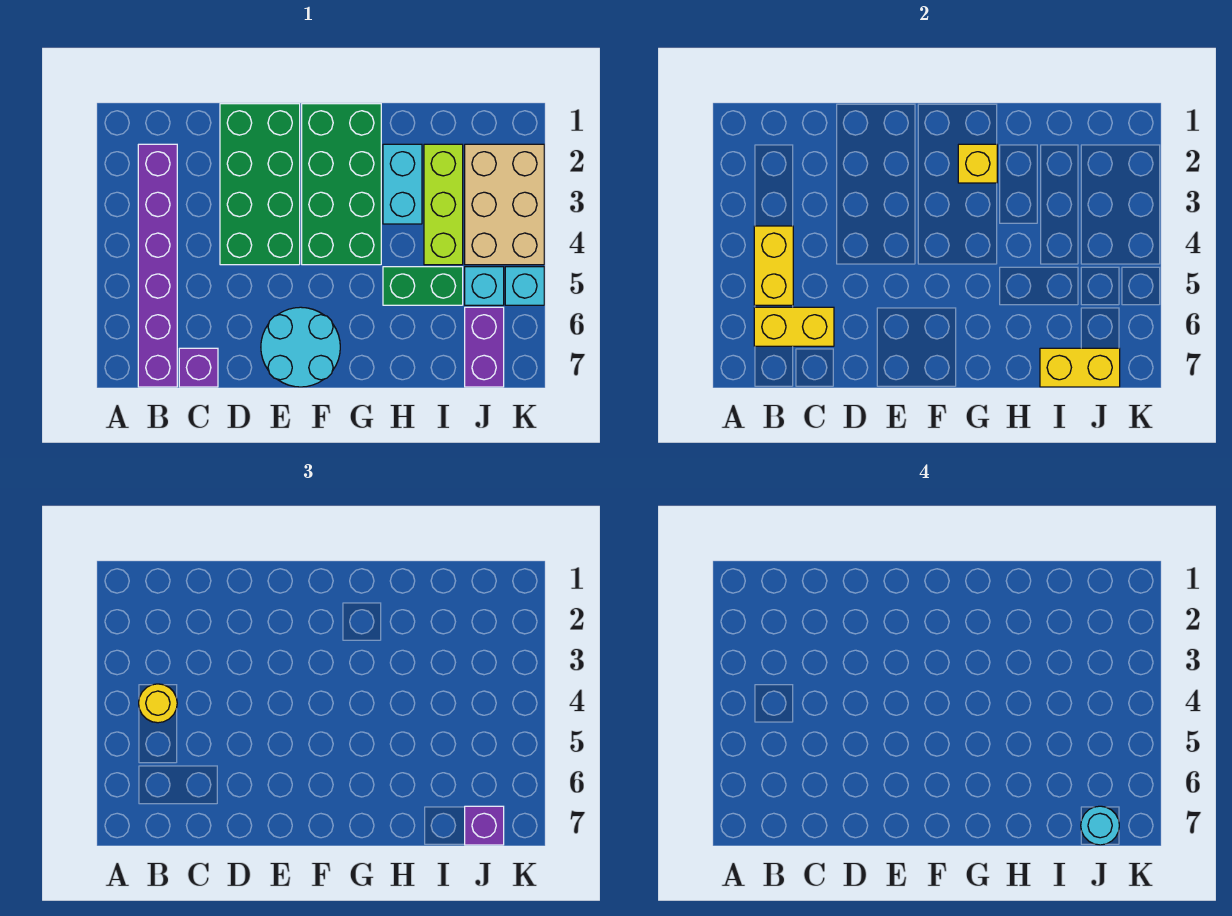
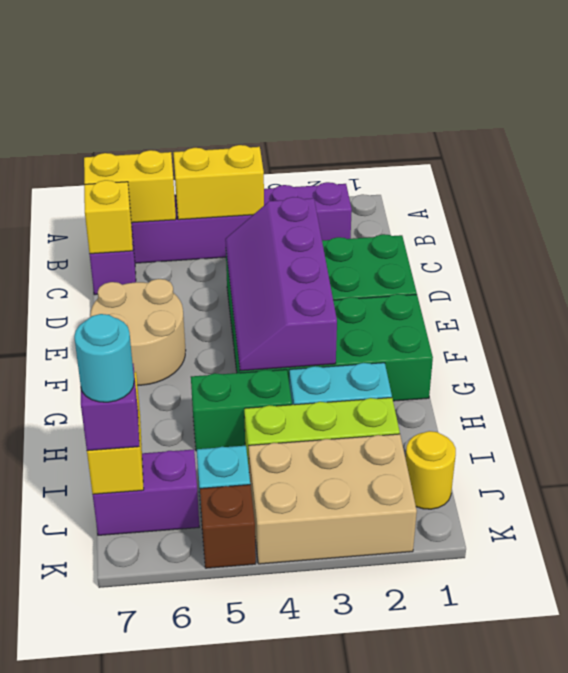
yellow round brick B4 level 3 -> yellow round brick J1 level 1
yellow brick B6:C6 level 2 -> yellow brick B6:B7 level 2
none -> purple slope D3:G4 level 2 top 3
cyan round brick E6:F7 level 1 -> tan round brick E6:F7 level 1
yellow brick G2 level 2 -> yellow brick C7 level 2
green brick H5:I5 level 1 -> green brick H4:H5 level 1
cyan brick K5 level 1 -> brown brick K5 level 1

